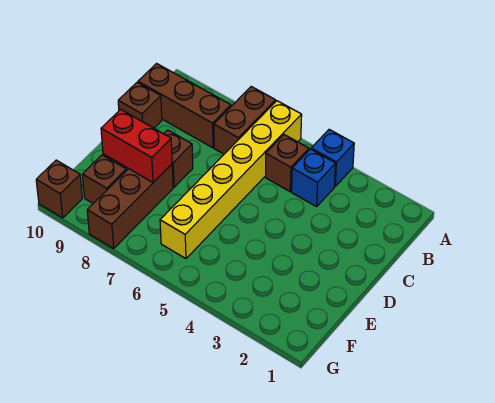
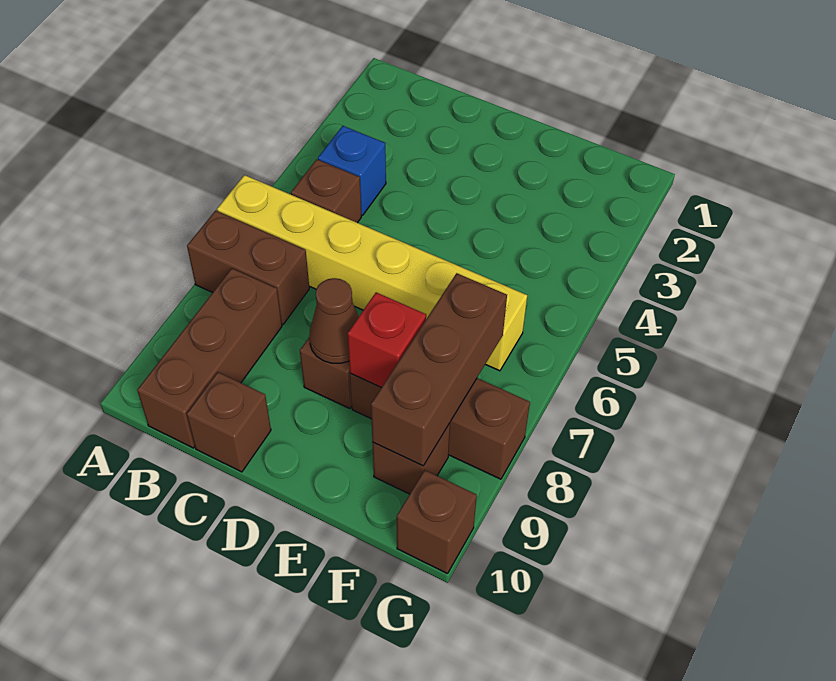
blue brick A4 level 1 -> none
none -> brown cone D8 level 2
red brick E8:E9 level 2 -> red brick E8 level 2
none -> brown brick F7:F9 level 2

